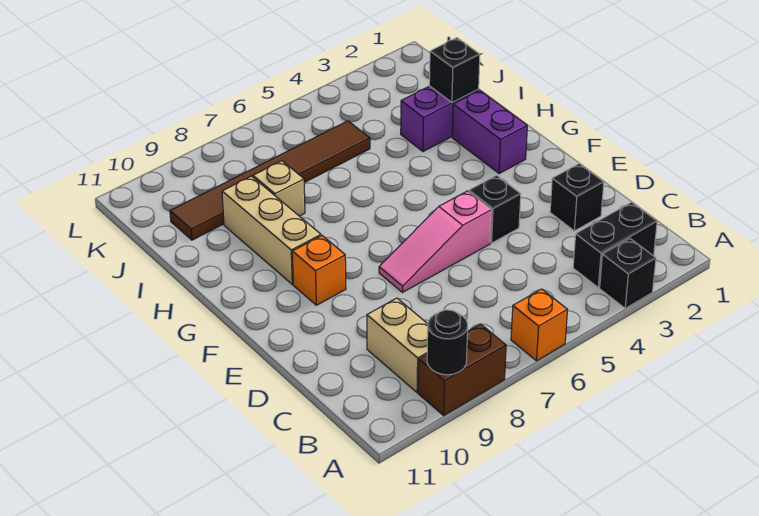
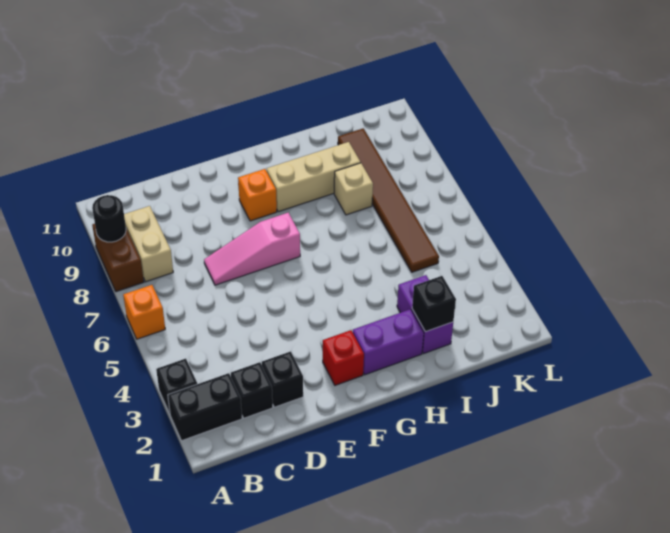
black brick B2:B3 level 1 -> black brick A2:B2 level 1
tan brick B9:C9 level 1 -> tan brick B8:B9 level 1
black brick E4 level 1 -> black brick C2 level 1
pink slope E5:E7 level 1 top 5 -> pink slope D7:F7 level 1 top F
none -> red brick F2 level 1

